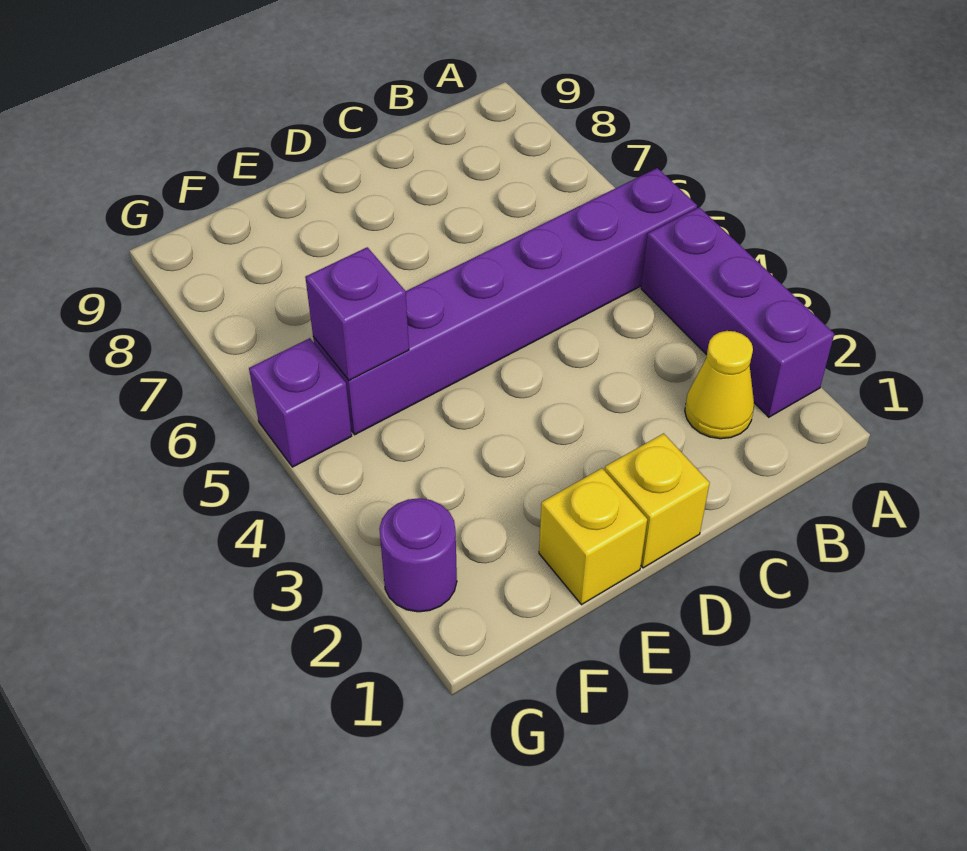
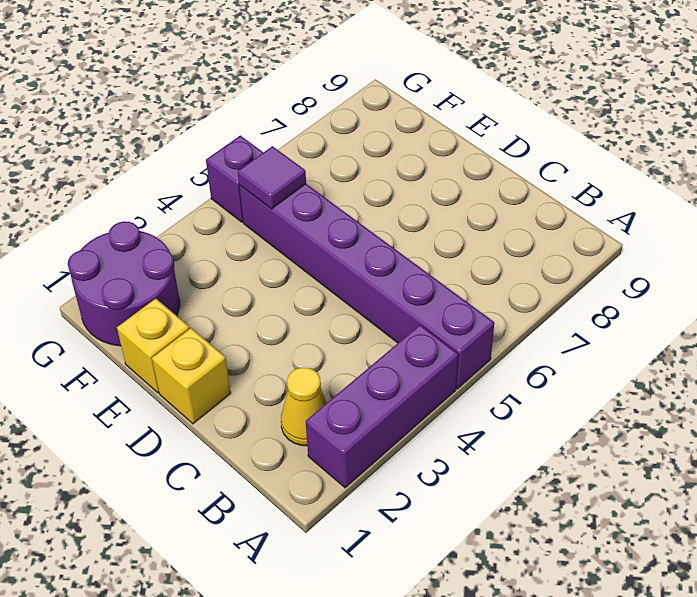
purple brick F5 level 2 -> purple tile F5 level 2
purple round brick G2 level 1 -> purple round brick F1:G2 level 1

